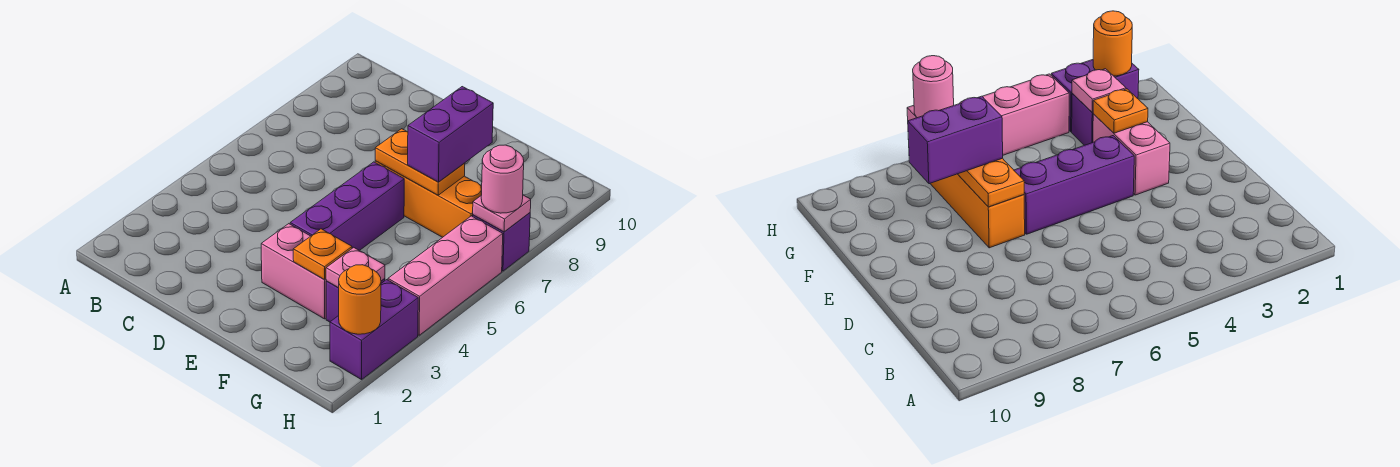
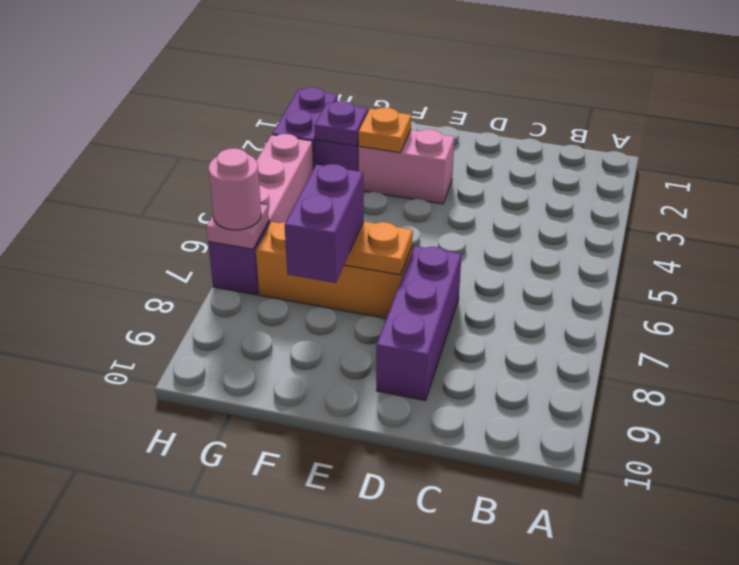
purple brick E4:E6 level 1 -> purple brick D7:D9 level 1
pink plate G3 level 2 -> purple plate G3 level 2
orange round brick H2 level 2 -> none

